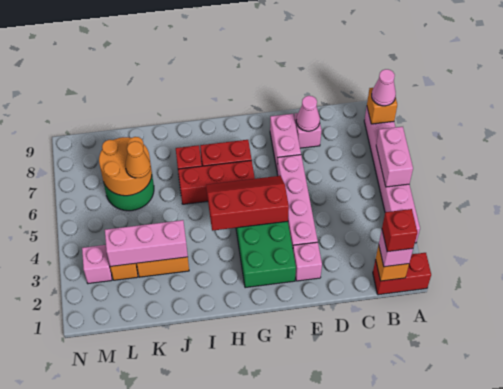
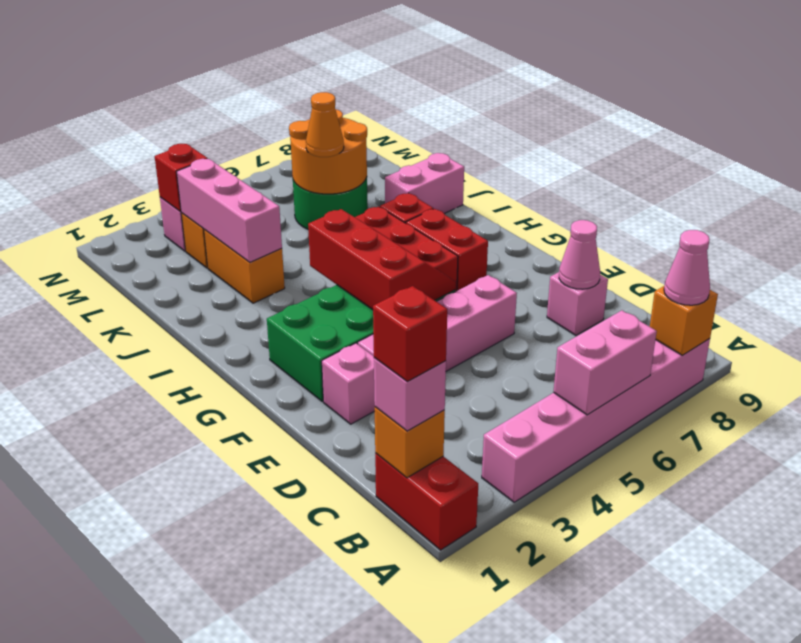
pink brick E7:E8 level 1 -> pink brick J8:J9 level 1
none -> red brick M3 level 2

